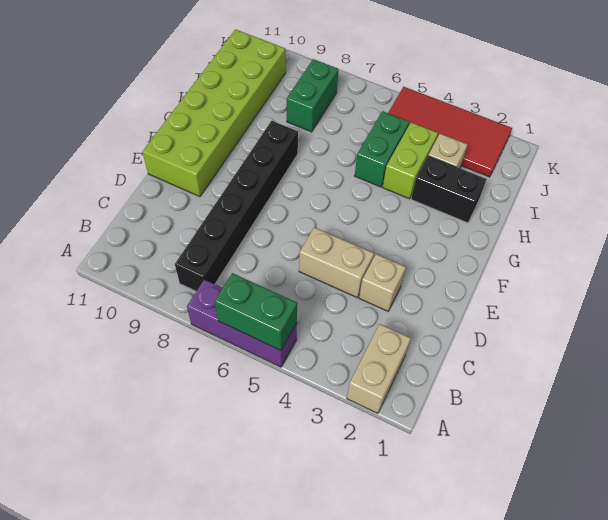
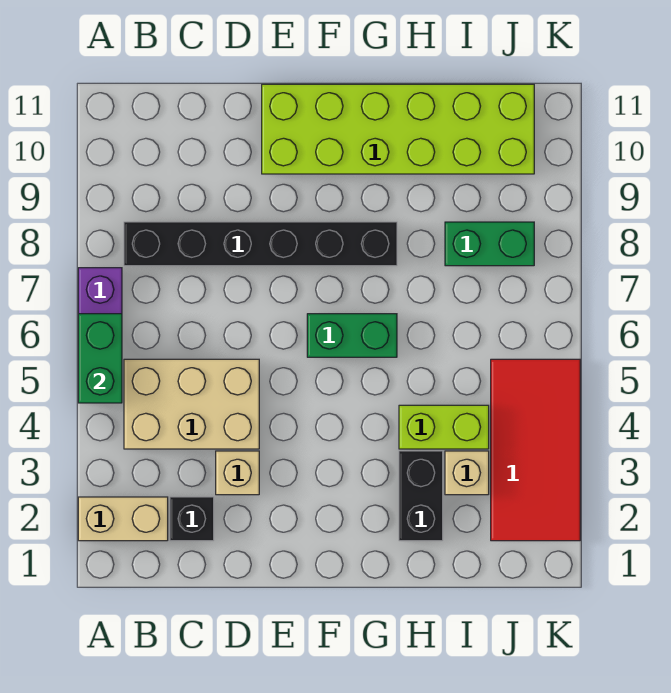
none -> black brick C2 level 1
tan brick D4:D5 level 1 -> tan brick B4:D5 level 1
green brick H5:I5 level 1 -> green brick F6:G6 level 1

